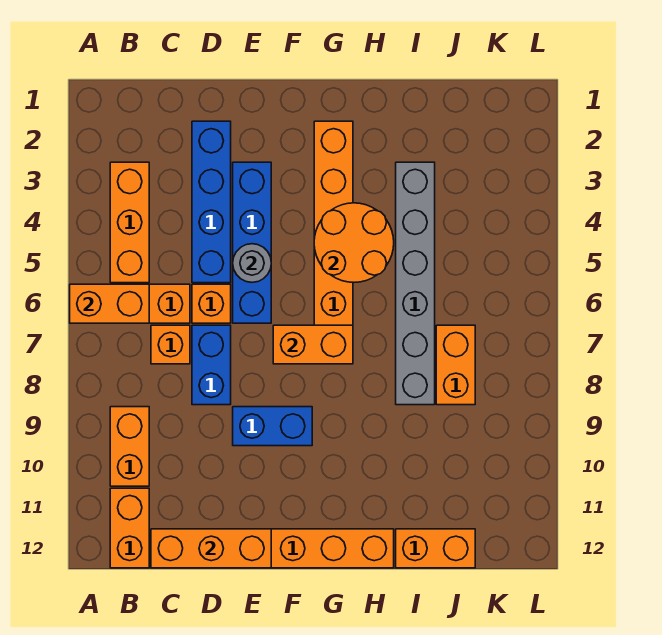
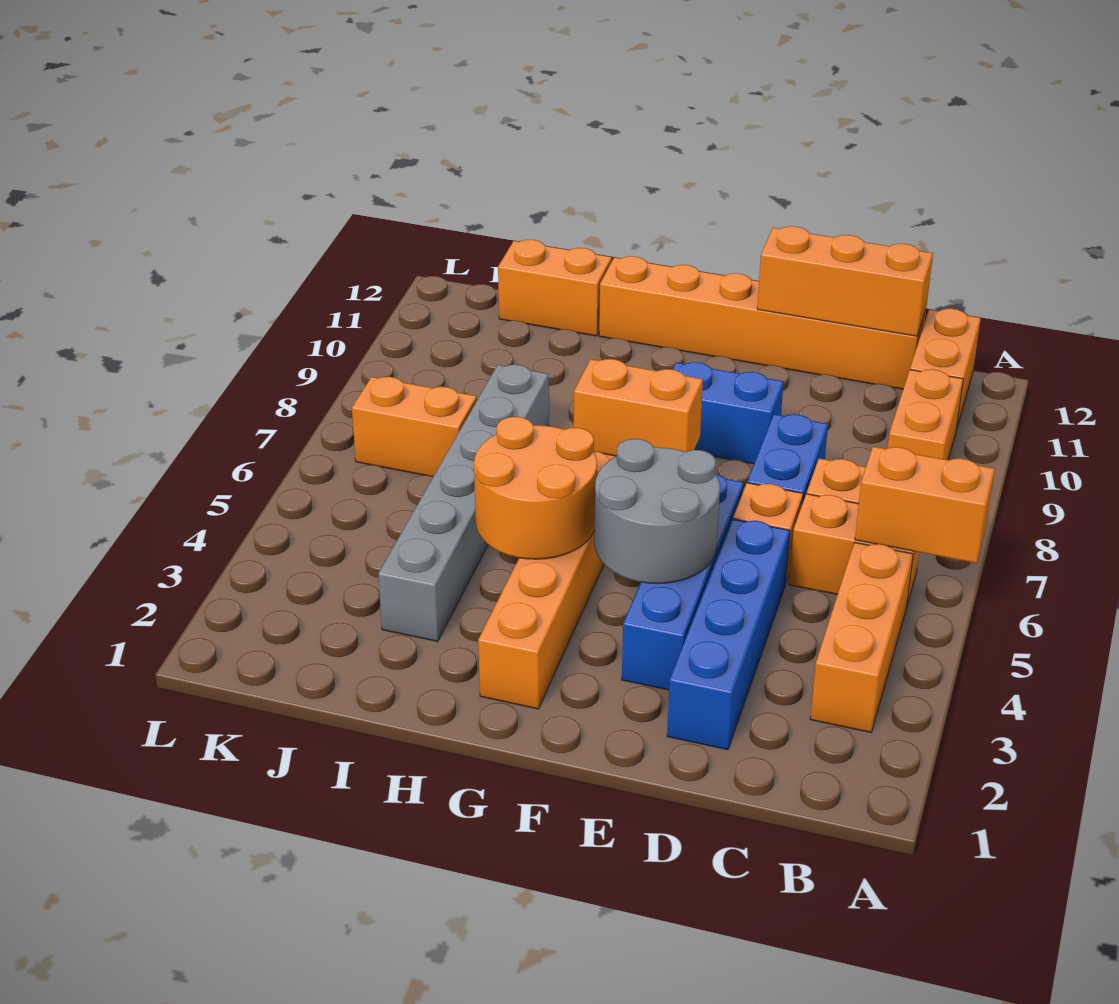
grey round brick E5 level 2 -> grey round brick E4:F5 level 2
orange brick J7:J8 level 1 -> orange brick J7:K7 level 1

